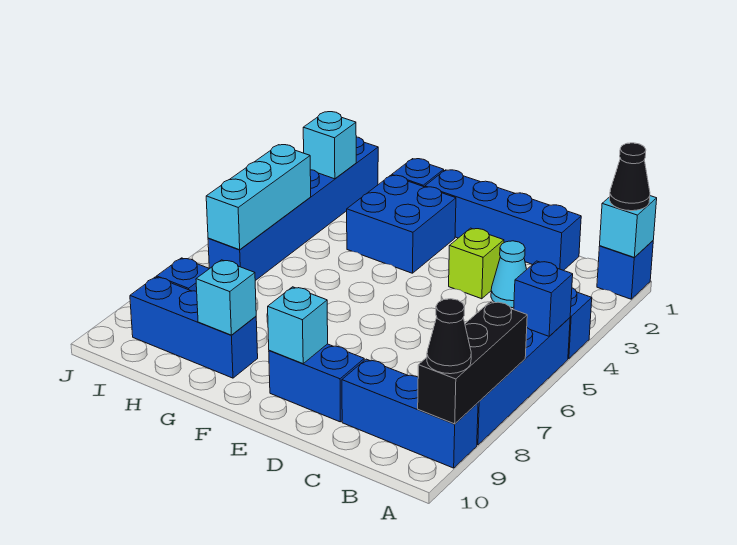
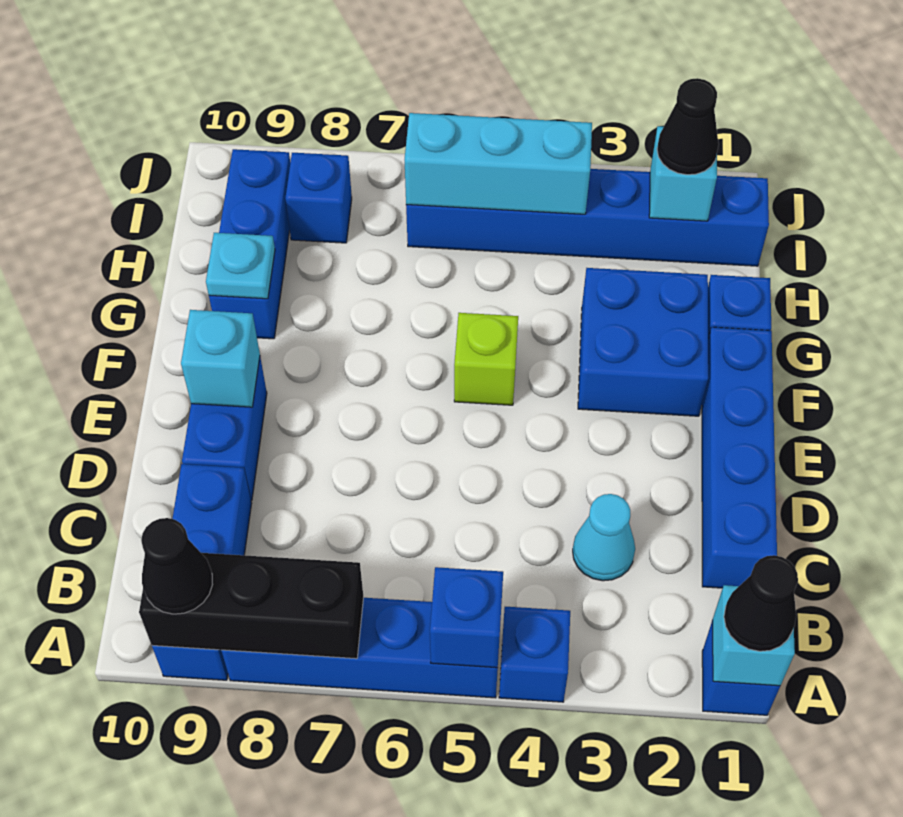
lime brick D3 level 1 -> lime brick F5 level 1
cyan brick G9 level 2 -> cyan plate G9 level 2
none -> black cone I2 level 3

